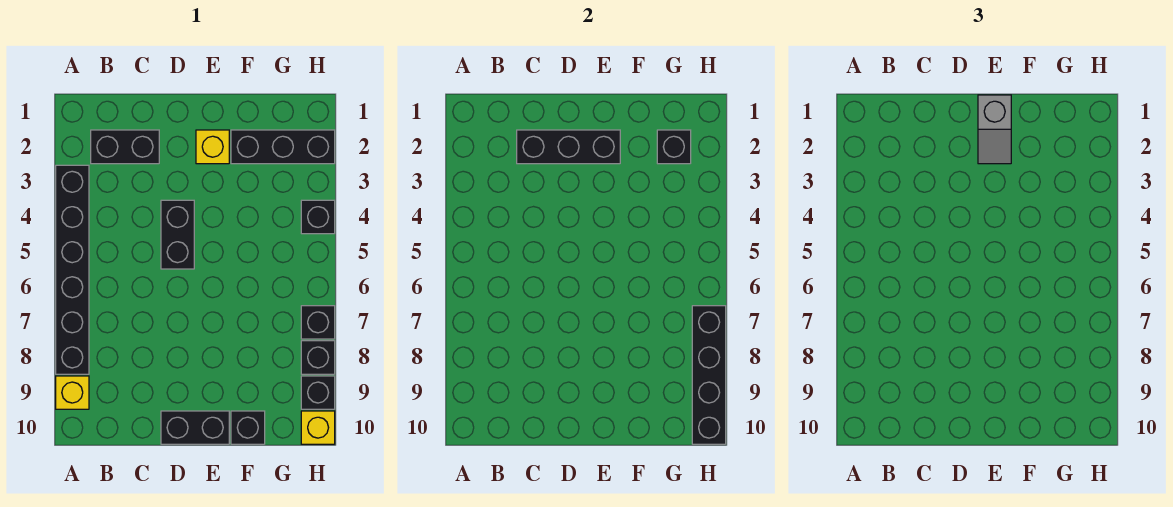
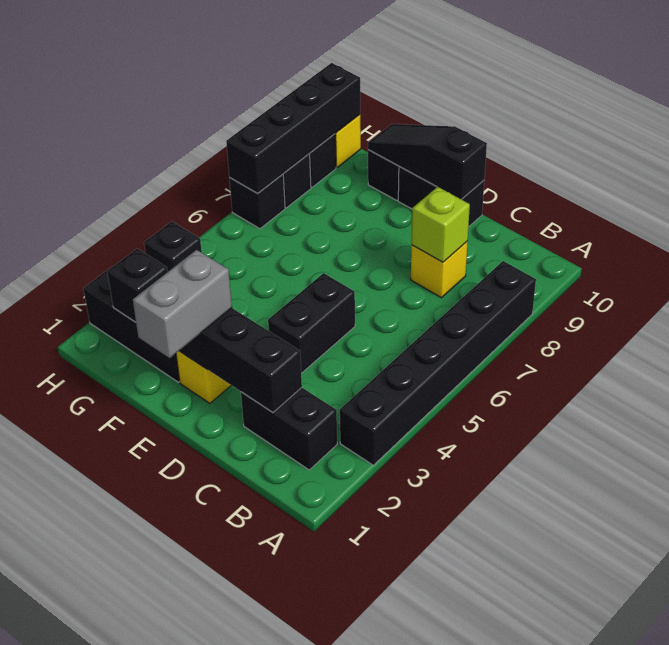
yellow brick A9 level 1 -> yellow brick C8 level 1
none -> lime brick C8 level 2
none -> black slope D10:F10 level 2 top D
grey slope E1:E2 level 3 top 1 -> grey brick E1:E2 level 3

